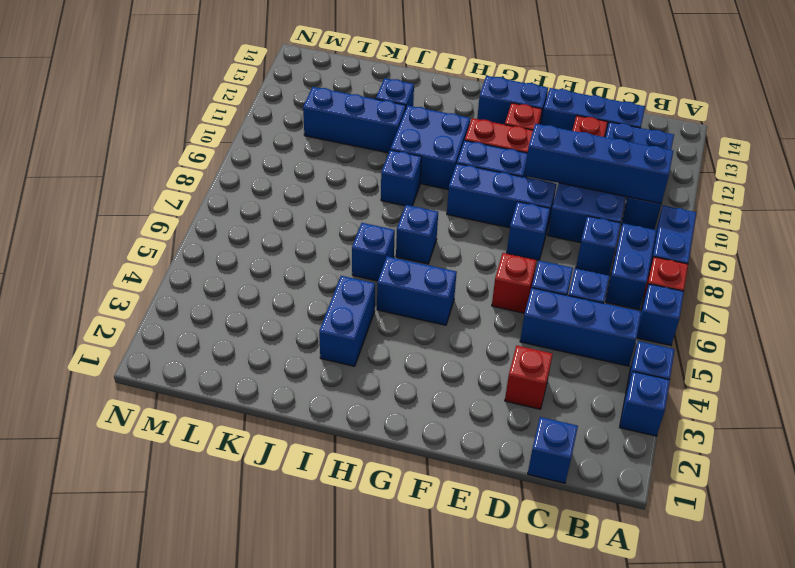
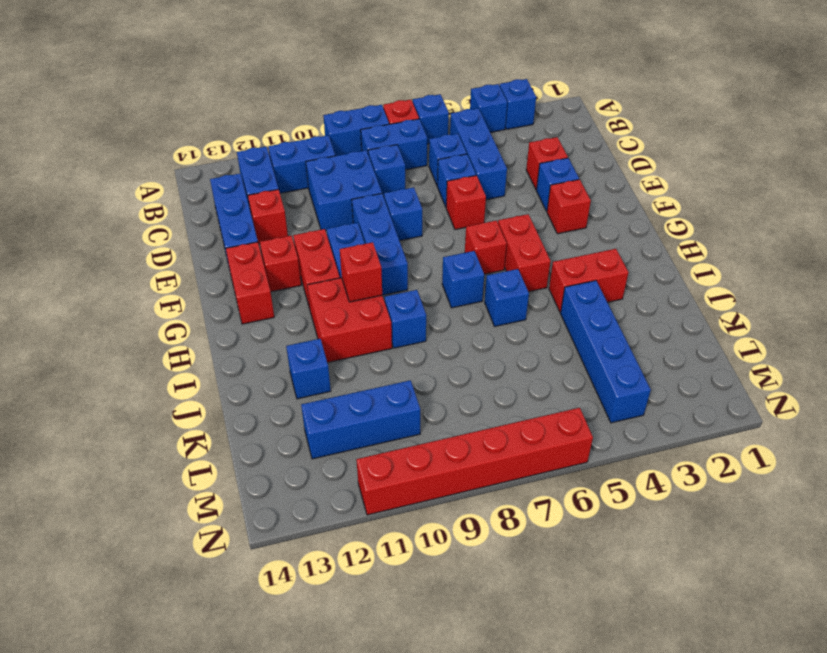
blue brick B10:E10 level 2 -> blue brick J4:M4 level 1
blue brick C1 level 1 -> blue brick E3 level 1
none -> red brick F3 level 1
blue brick F13:G13 level 1 -> red brick F13:G13 level 1
blue brick G5:H5 level 1 -> red brick G5:H5 level 1
none -> red brick G6 level 1
blue brick H10:I11 level 1 -> red brick H10:I11 level 1
none -> red brick H10 level 2
blue brick I3:I4 level 1 -> red brick I3:I4 level 1
blue brick J11:L11 level 1 -> blue brick L10:L12 level 1
none -> red brick N6:N11 level 1

